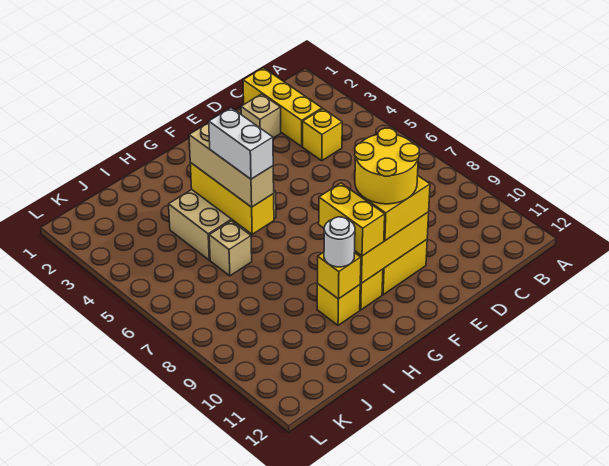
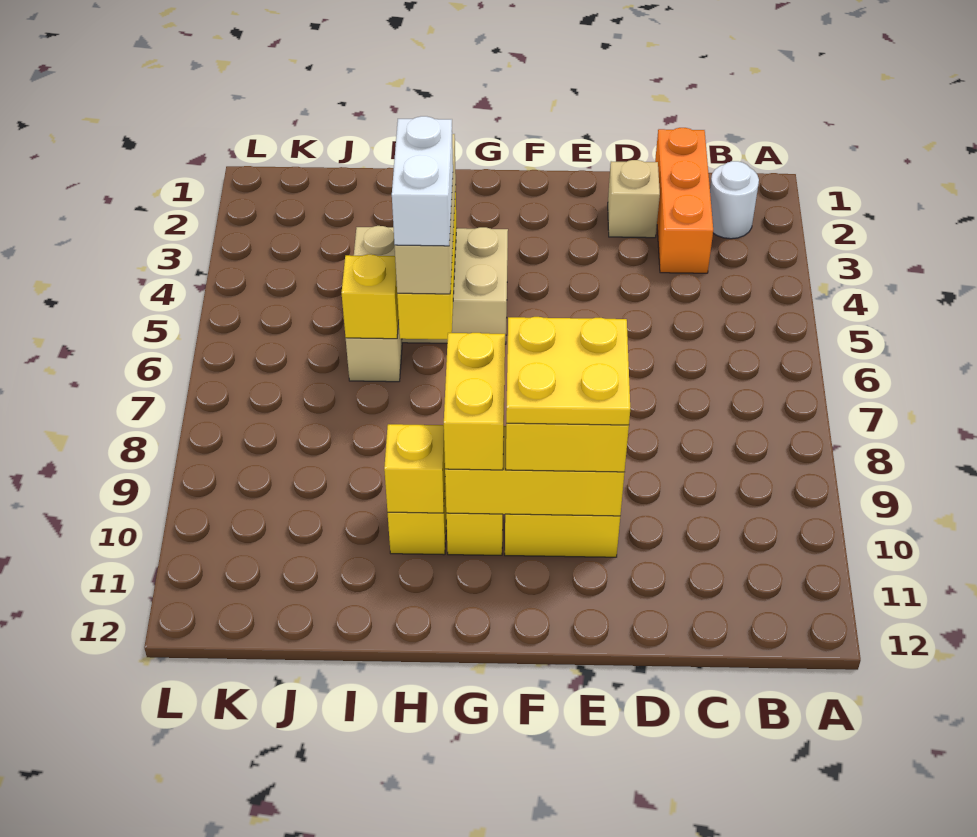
yellow brick C1:C3 level 1 -> orange brick C1:C3 level 1
yellow brick C4 level 1 -> yellow brick I6 level 2
yellow round brick E9:F10 level 4 -> yellow plate E9:F10 level 4
white round brick H10 level 3 -> white round brick B2 level 1

